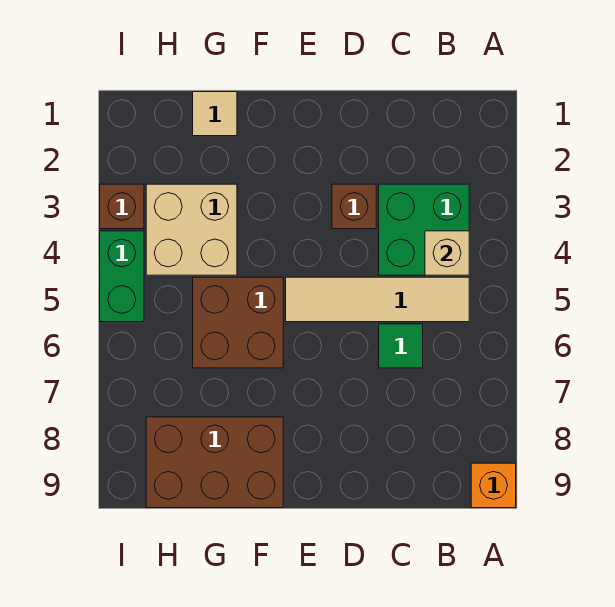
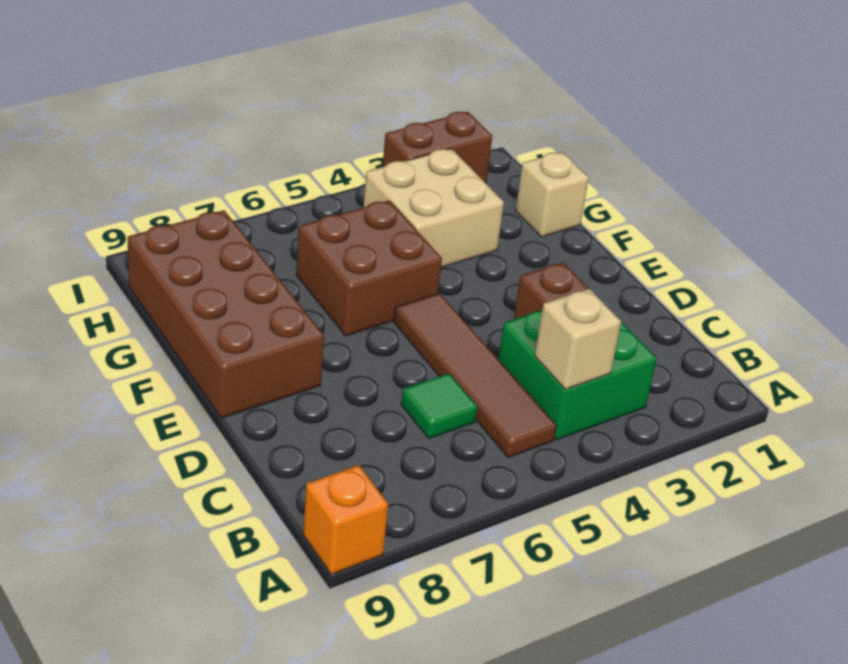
tan tile B5:E5 level 1 -> brown tile B5:E5 level 1
brown brick F8:H9 level 1 -> brown brick E8:H9 level 1
tan tile G1 level 1 -> tan brick G1 level 1
brown brick I3 level 1 -> brown brick I2:I3 level 1
green brick I4:I5 level 1 -> none

